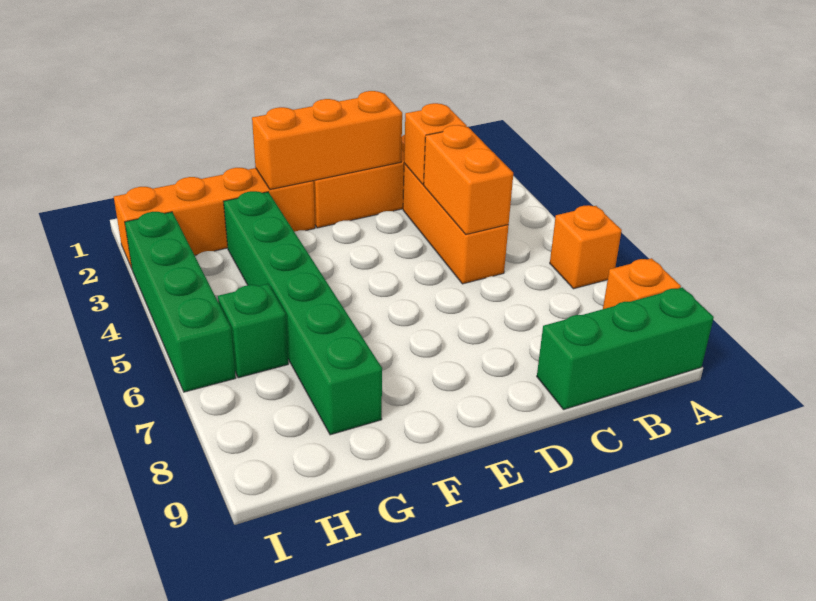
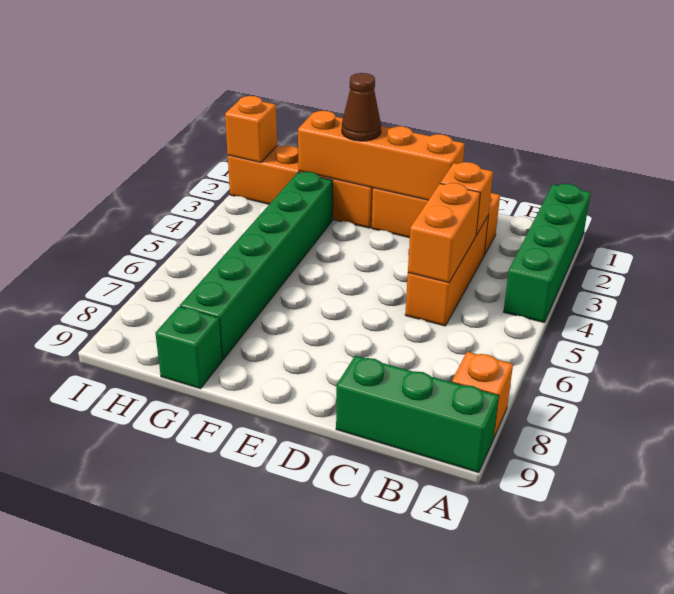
orange brick A6 level 1 -> orange brick I2 level 2
orange brick D2:F2 level 2 -> orange brick D2:G2 level 2
none -> brown cone F2 level 3
green brick H6 level 1 -> green brick G9 level 1
green brick I3:I6 level 1 -> green brick A1:A4 level 1

